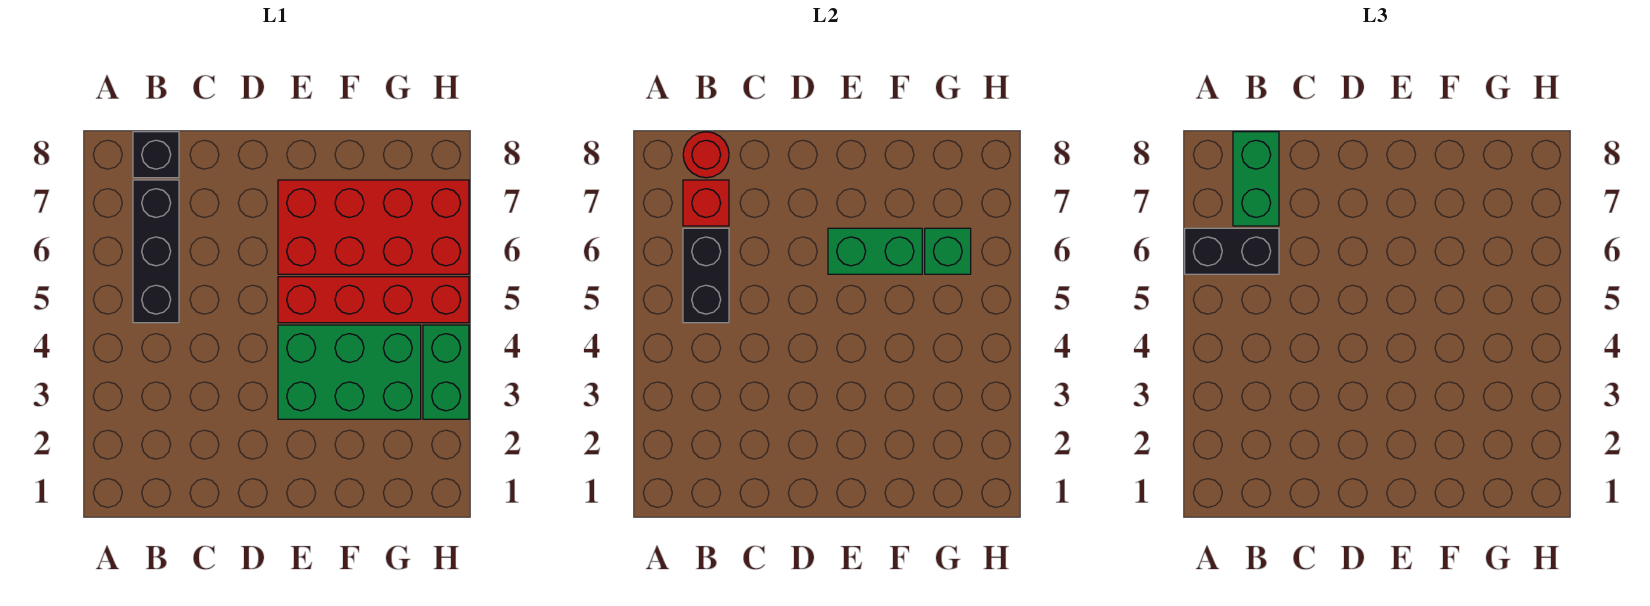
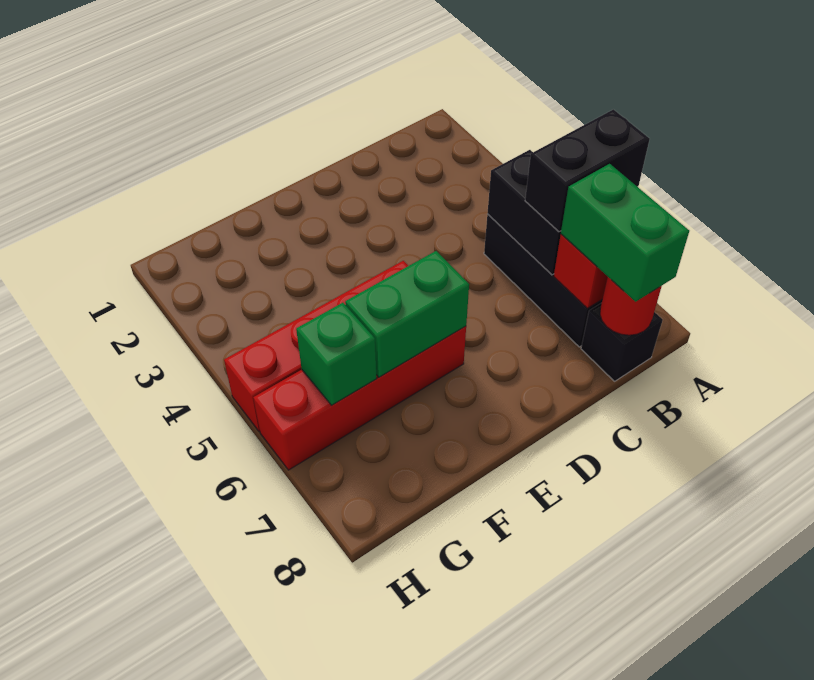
green brick E3:G4 level 1 -> none
red brick E6:H7 level 1 -> red brick E6:H6 level 1
green brick H3:H4 level 1 -> none

